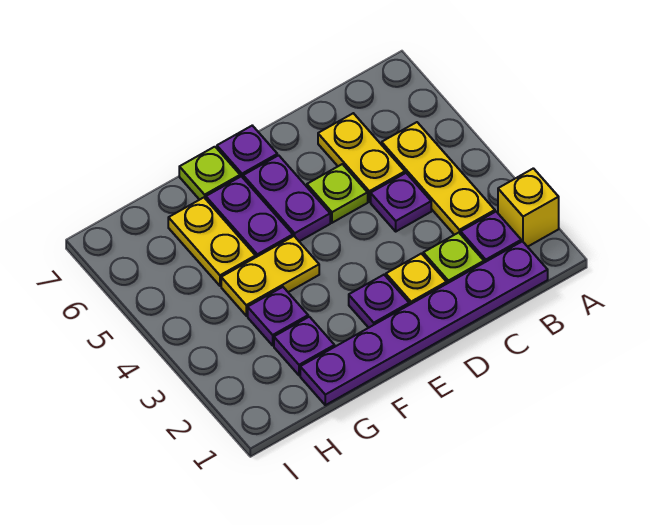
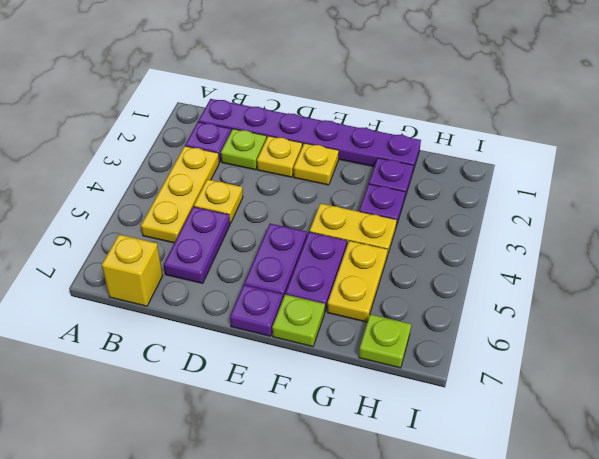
yellow brick A2 level 1 -> yellow brick B7 level 1
purple plate C4 level 1 -> yellow plate C4 level 1
yellow plate C5:C6 level 1 -> purple plate C5:C6 level 1
lime plate D5 level 1 -> lime plate H7 level 1
purple plate E2 level 1 -> yellow plate E2 level 1

